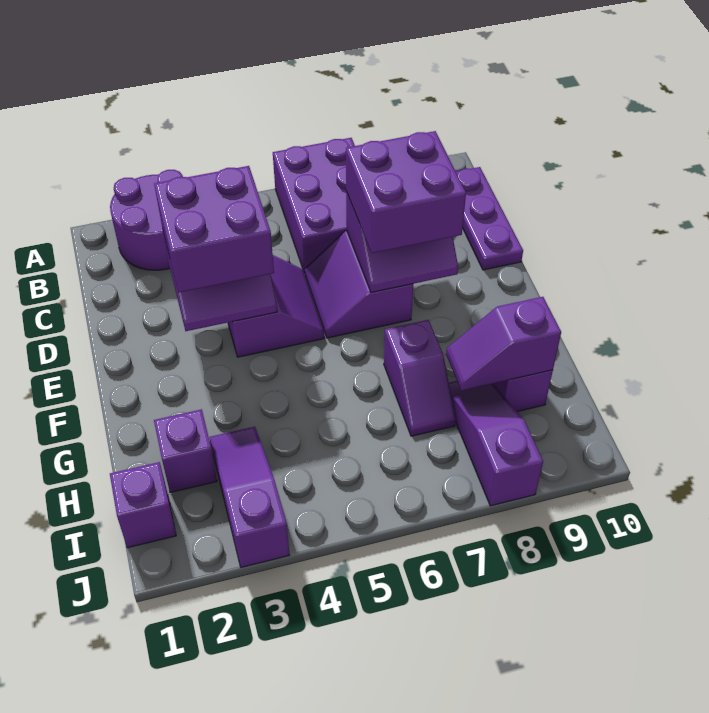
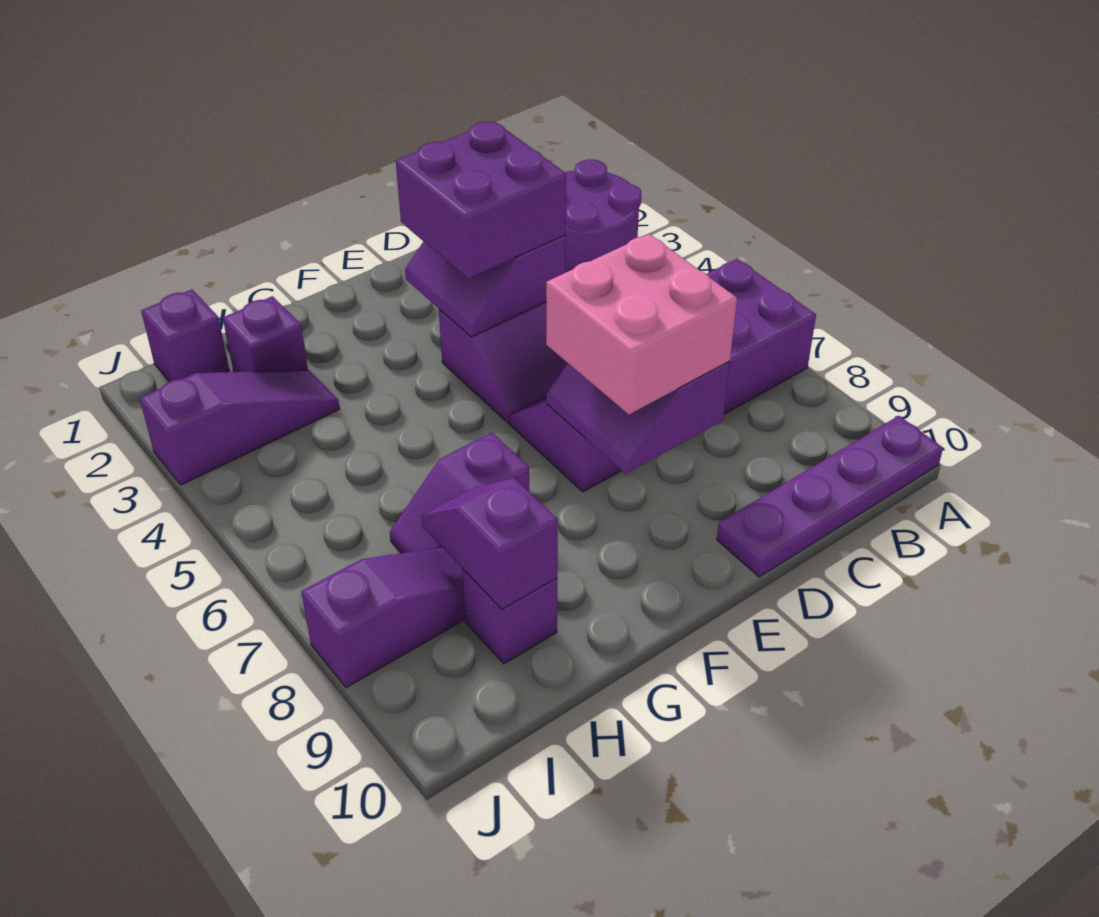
purple plate B10:D10 level 1 -> purple plate A10:D10 level 1
purple brick D7:E8 level 3 -> pink brick D7:E8 level 3

